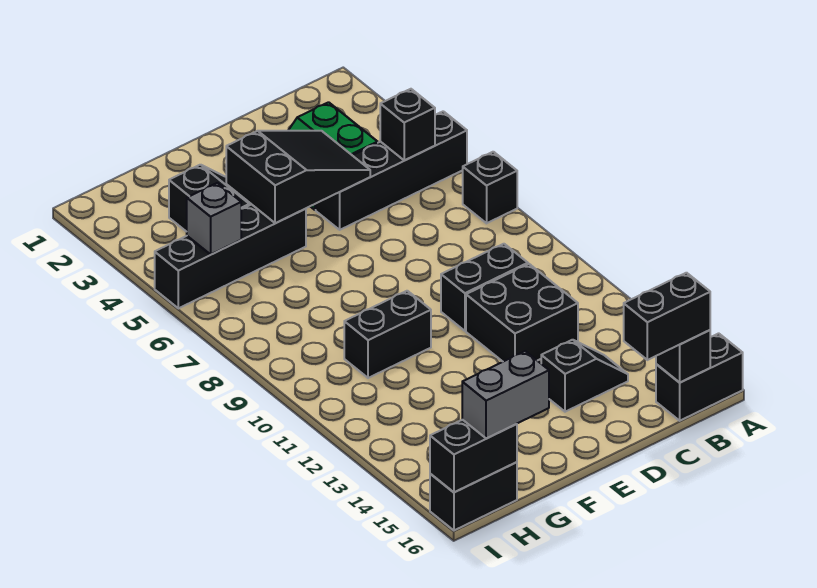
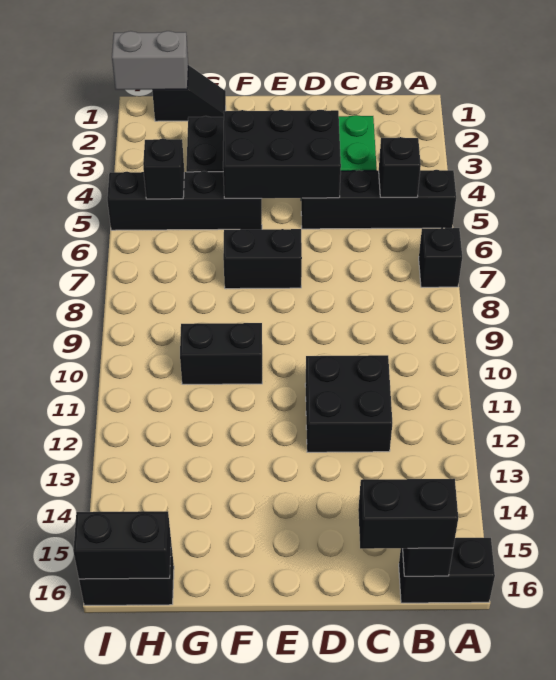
black brick C10:D10 level 1 -> black brick E7:F7 level 1
black slope C14:D14 level 1 top D -> black slope G1:H1 level 1 top H
black slope D4:F5 level 2 top F -> black brick D4:F5 level 2
grey brick G16:H16 level 3 -> grey brick H1:I1 level 2
grey brick H5 level 2 -> black brick H5 level 2

